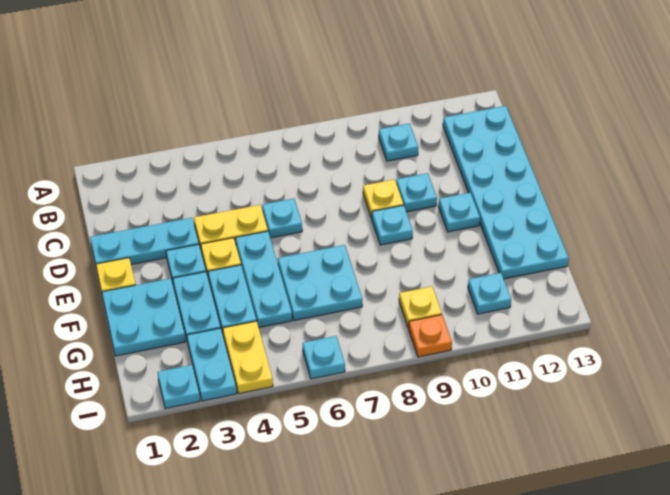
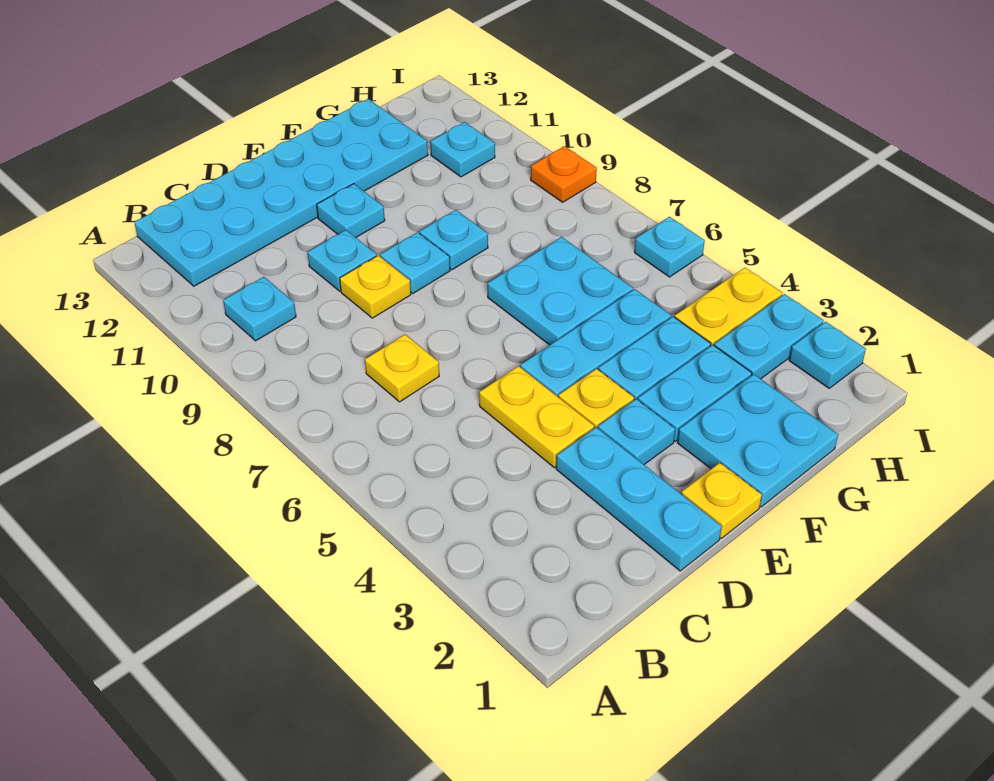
cyan plate D6 level 1 -> cyan plate F9 level 1
yellow plate H9 level 1 -> yellow plate C7 level 1

